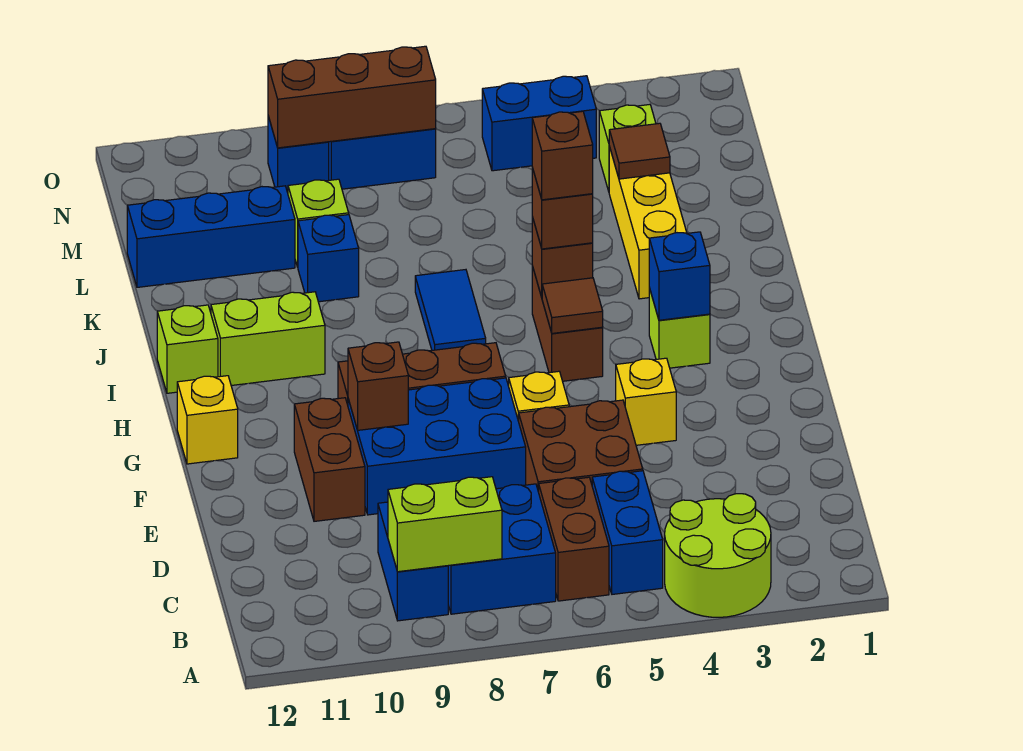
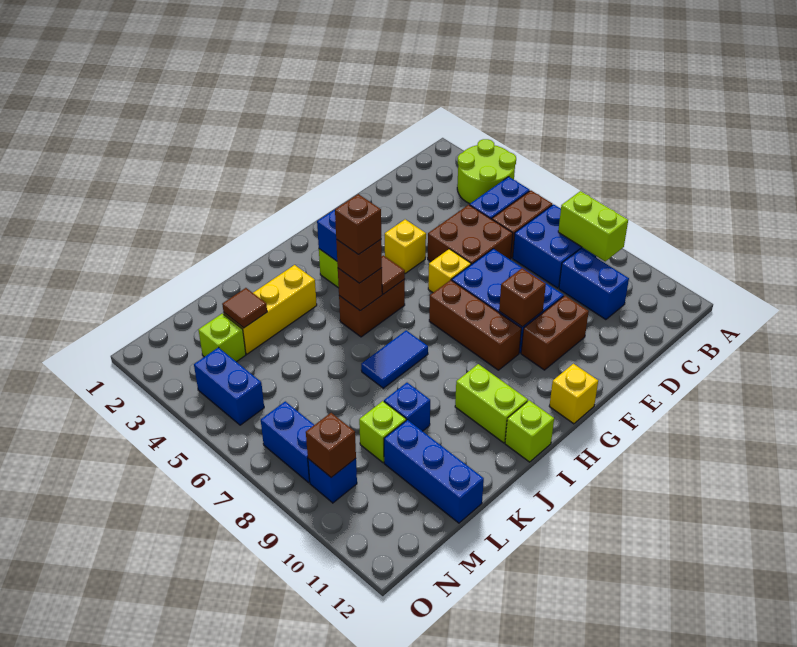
blue brick B9:C9 level 1 -> blue brick C9:C10 level 1
brown brick N7:N9 level 2 -> brown brick N9 level 2

